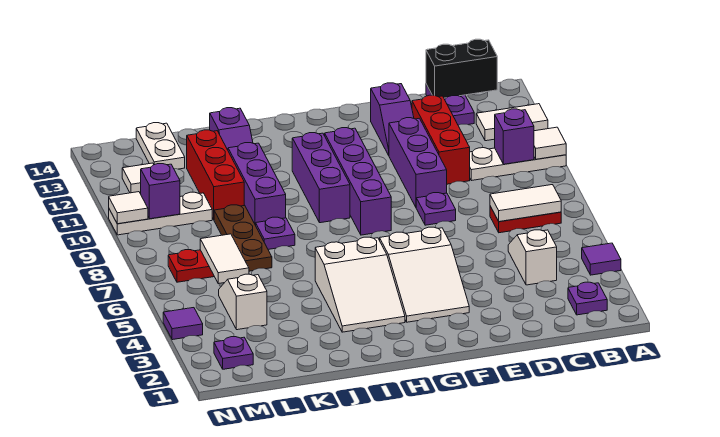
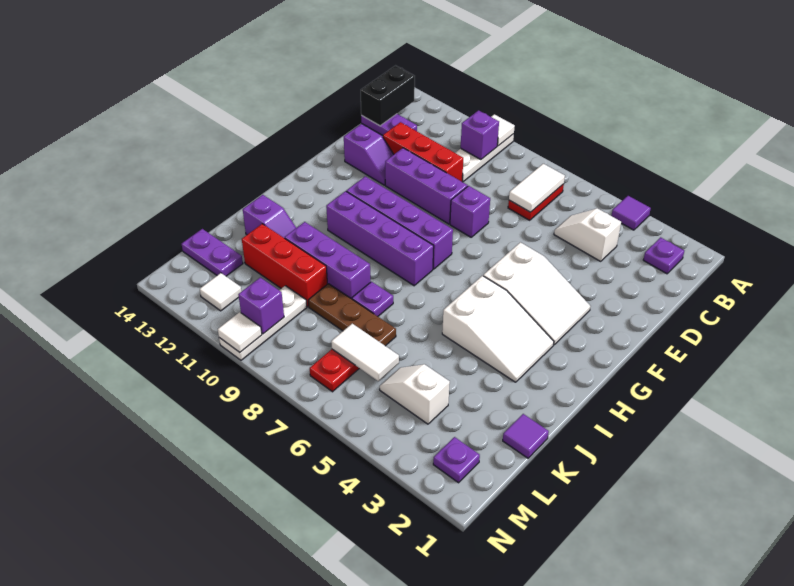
white tile A12:B12 level 1 -> none
purple plate E8 level 1 -> purple brick E8 level 1
purple brick H9:H11 level 1 -> purple brick H8:H11 level 1
white plate L13:L14 level 1 -> purple plate L13:L14 level 1
purple tile N4 level 1 -> purple tile K1 level 1

